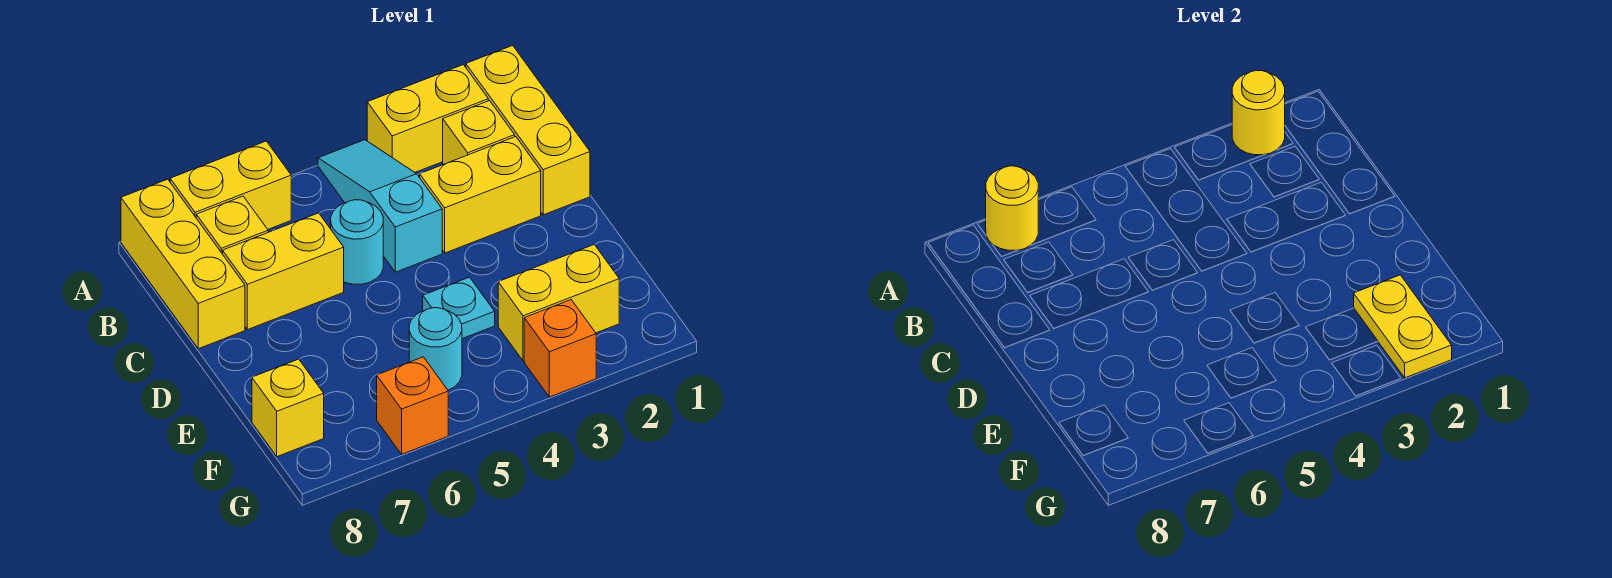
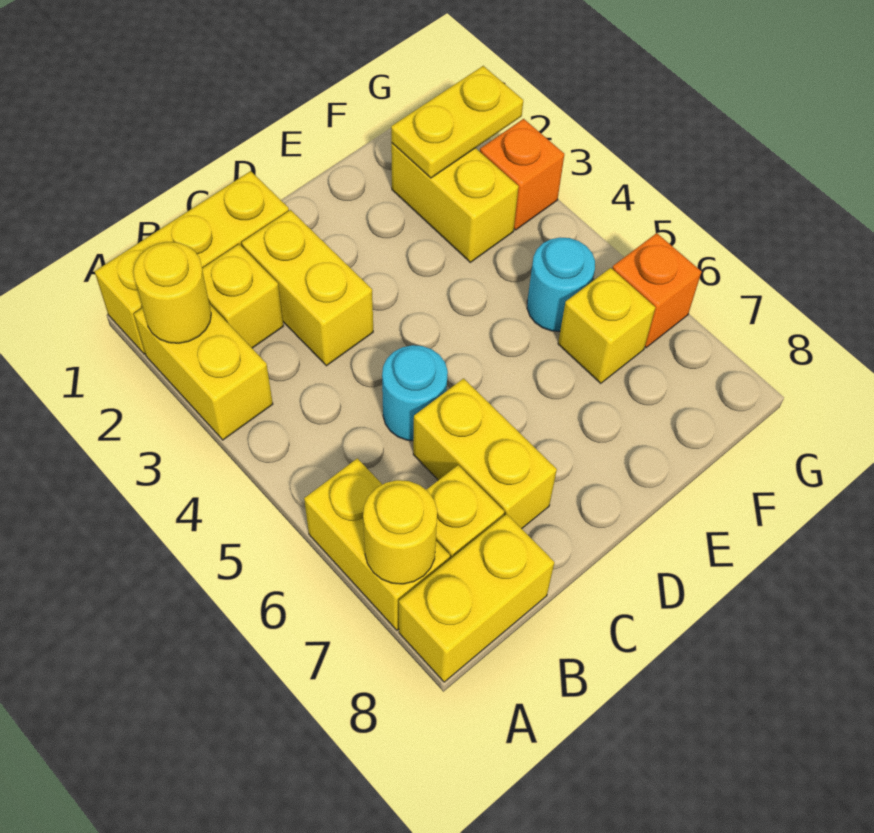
cyan slope A4:C4 level 1 top C -> none
yellow brick A8:C8 level 1 -> yellow brick A8:B8 level 1
cyan plate E4 level 1 -> none
yellow brick F8 level 1 -> yellow brick F6 level 1

